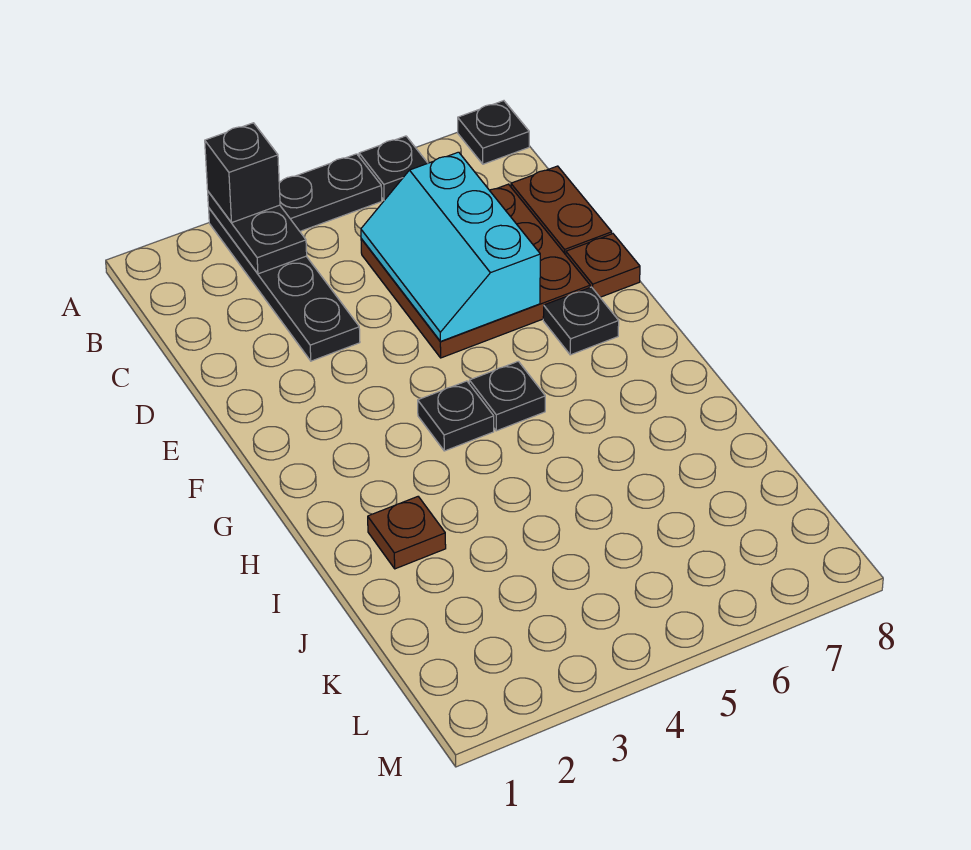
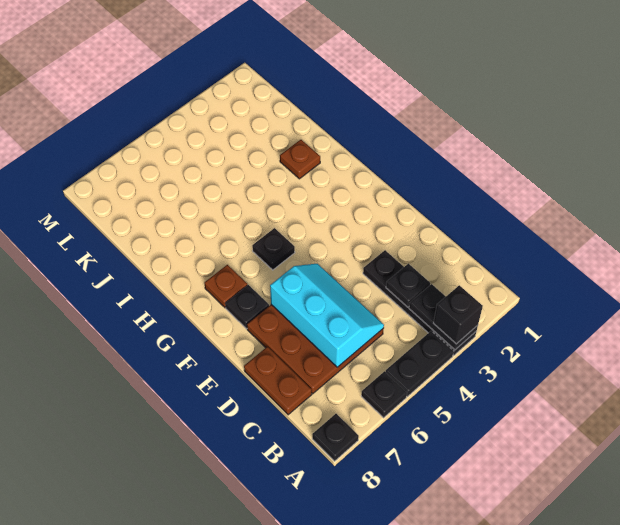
brown plate E8 level 1 -> brown plate G7 level 1
black plate G4 level 1 -> black plate C3 level 2

